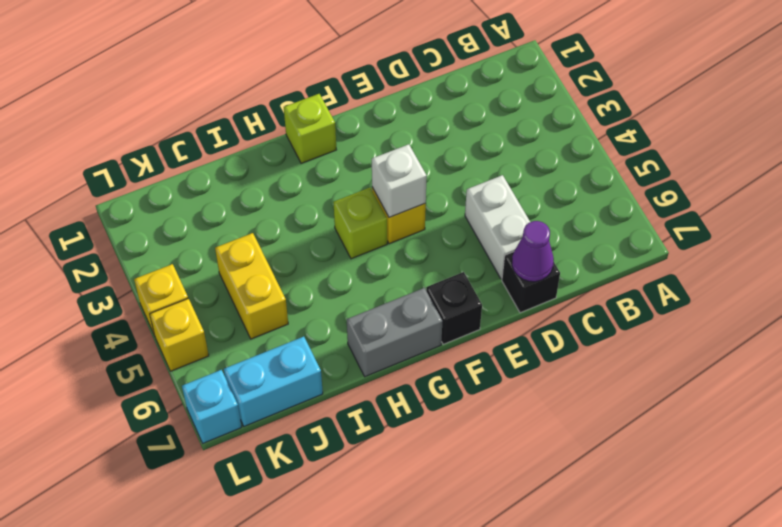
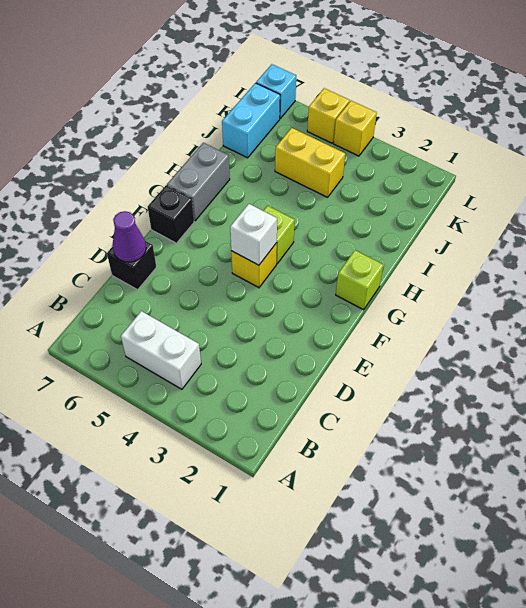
white brick D5:D6 level 1 -> white brick B4:B5 level 1

